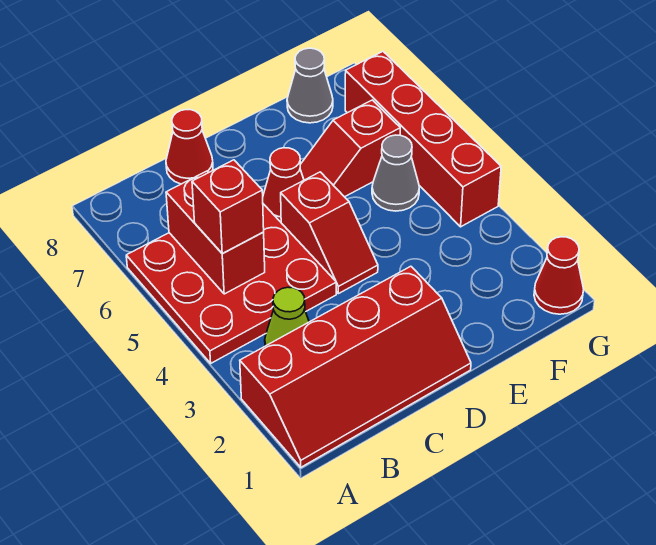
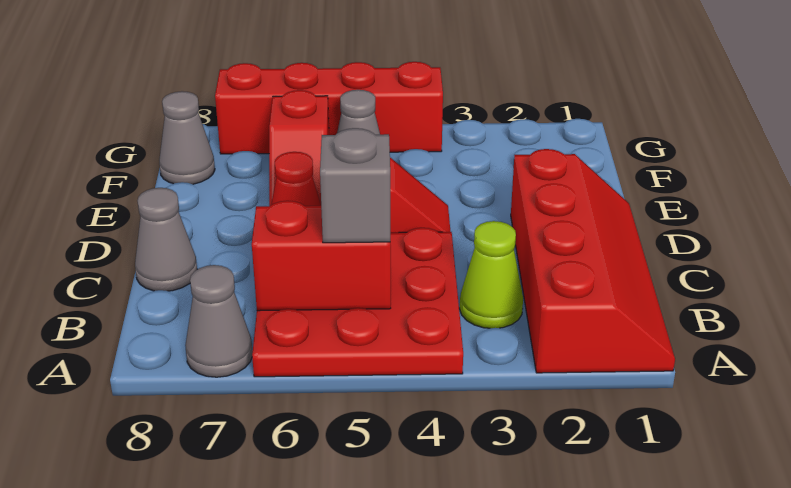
none -> grey cone A7 level 1
red brick B5 level 3 -> grey brick B5 level 3
red cone C8 level 1 -> grey cone C8 level 1
red cone G1 level 1 -> none

